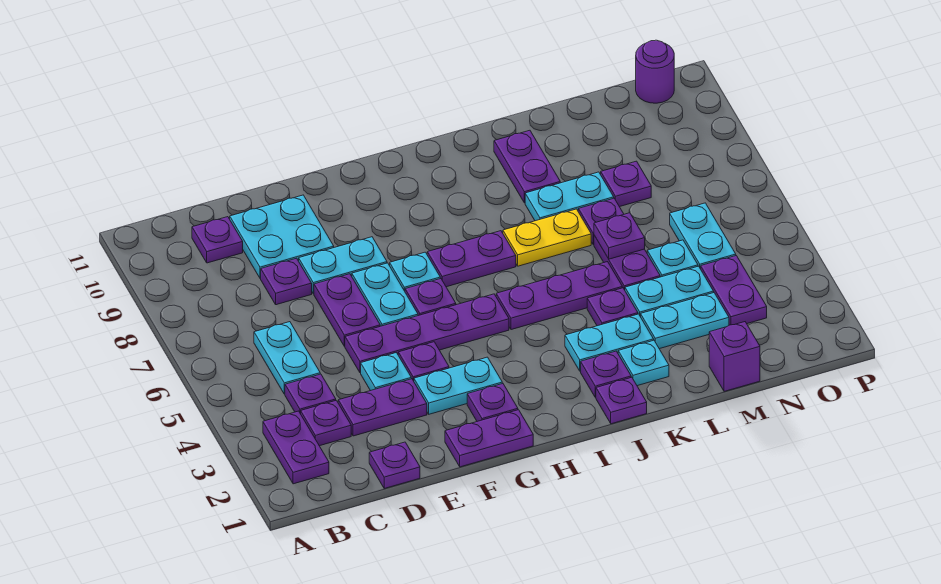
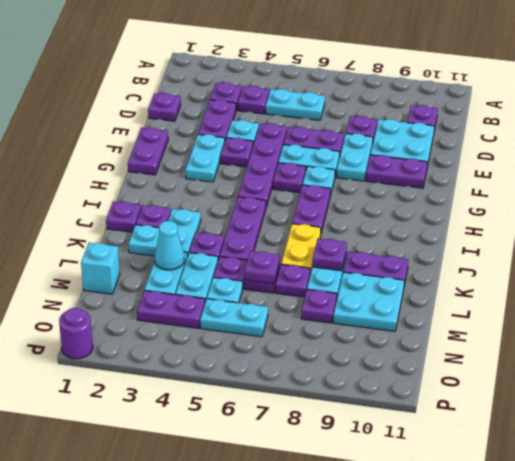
purple plate B2:B3 level 1 -> purple plate F9:F10 level 1
purple plate G2 level 1 -> purple plate K8 level 2
none -> cyan cone L3 level 2
none -> cyan plate L9:M10 level 1
purple brick M1 level 1 -> cyan brick M1 level 1
purple round brick O11 level 1 -> purple round brick P1 level 1

